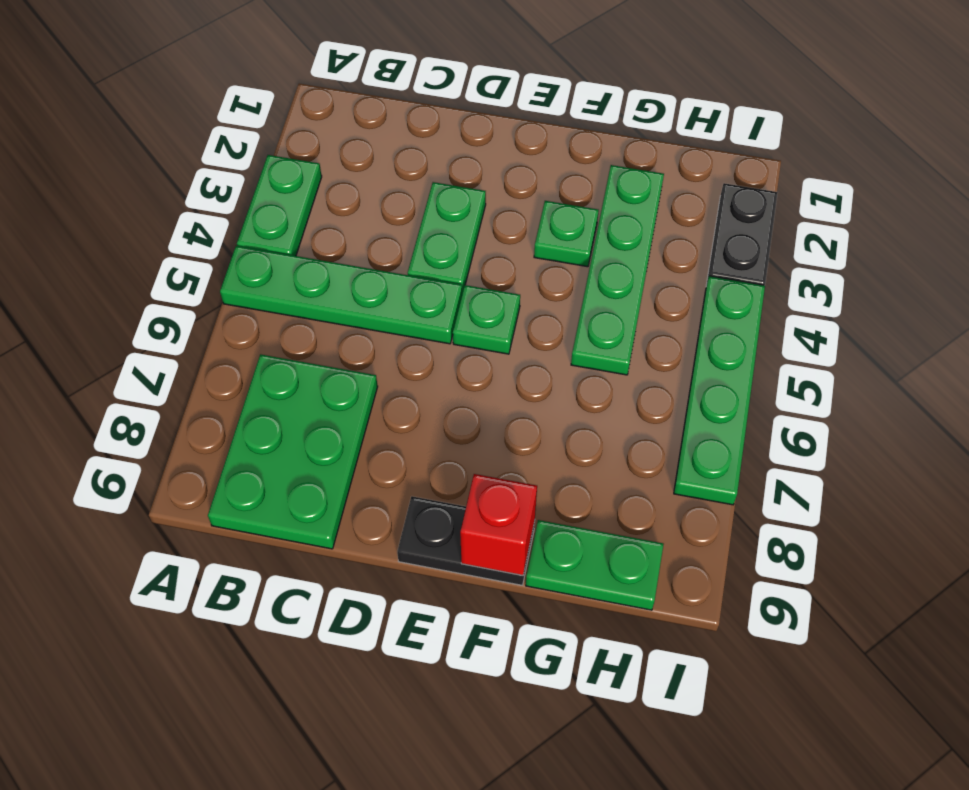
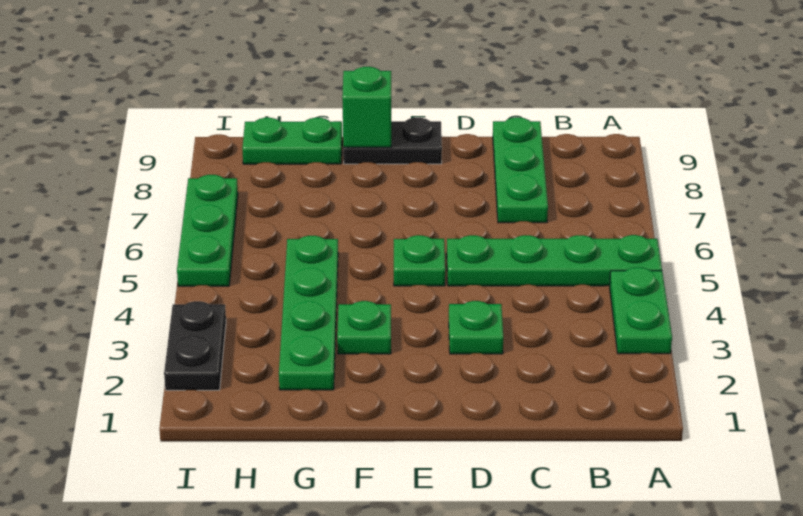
green plate B7:C9 level 1 -> green plate C7:C9 level 1
green plate D3:D4 level 1 -> green plate D3 level 1
red brick F9 level 2 -> green brick F9 level 2
green plate I4:I7 level 1 -> green plate I5:I7 level 1

